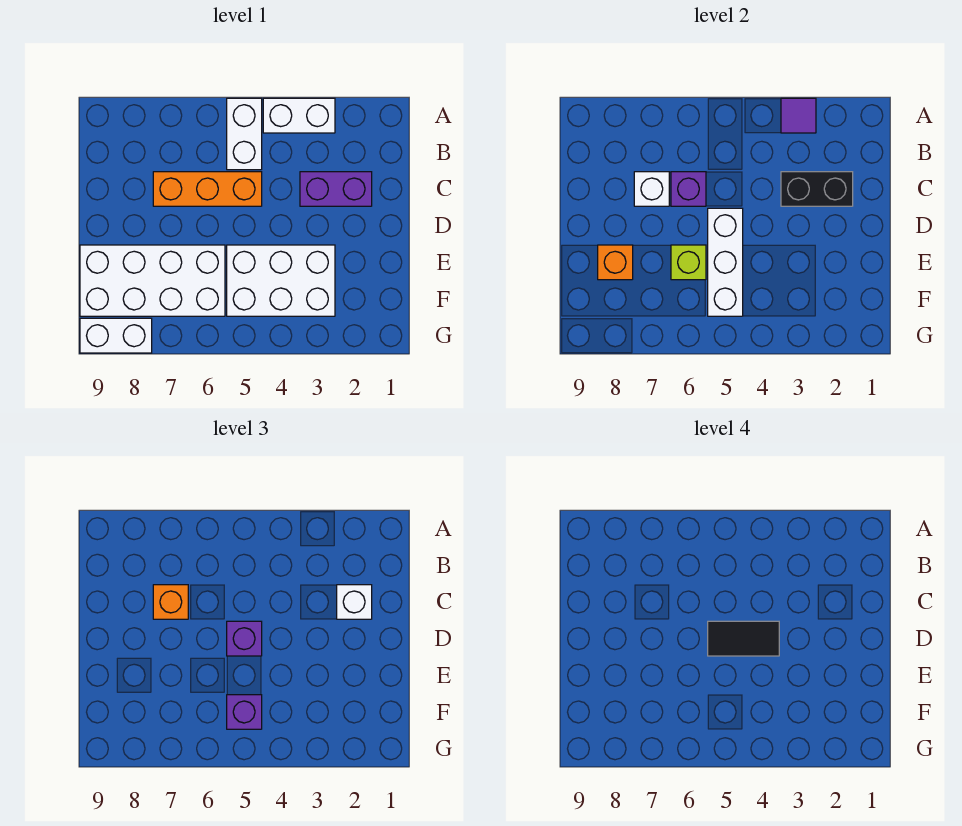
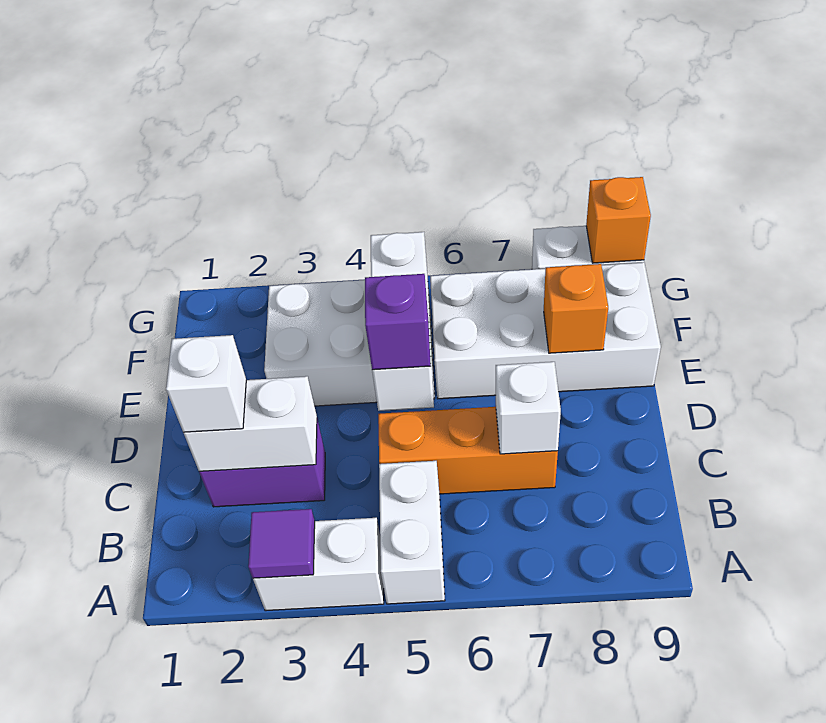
black brick C2:C3 level 2 -> white brick C2:C3 level 2
purple brick C6 level 2 -> none
orange brick C7 level 3 -> orange brick G9 level 2
black tile D4:D5 level 4 -> none
lime brick E6 level 2 -> none
purple brick F5 level 3 -> none

